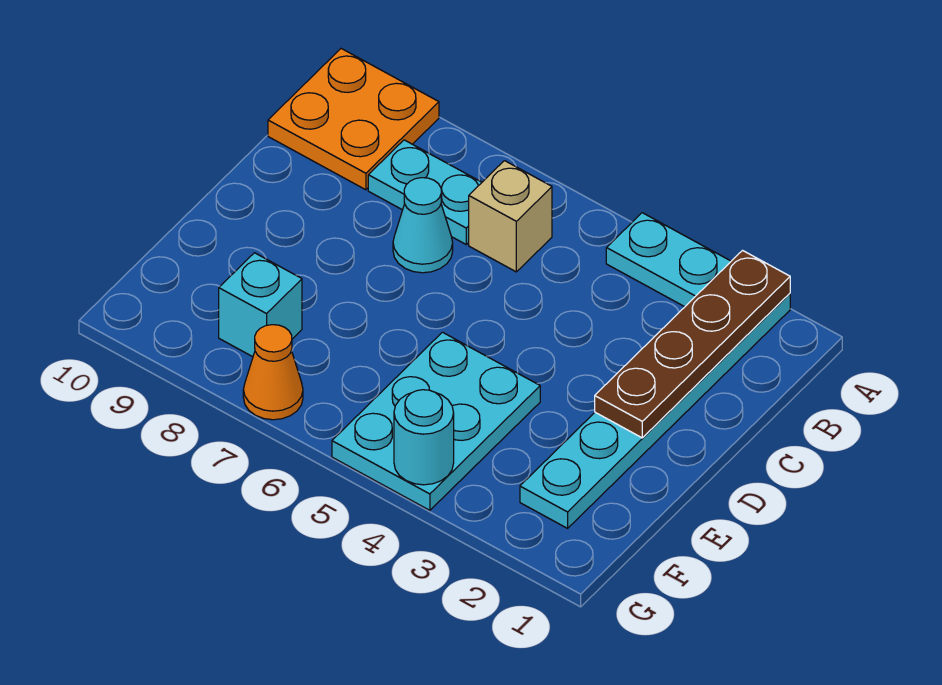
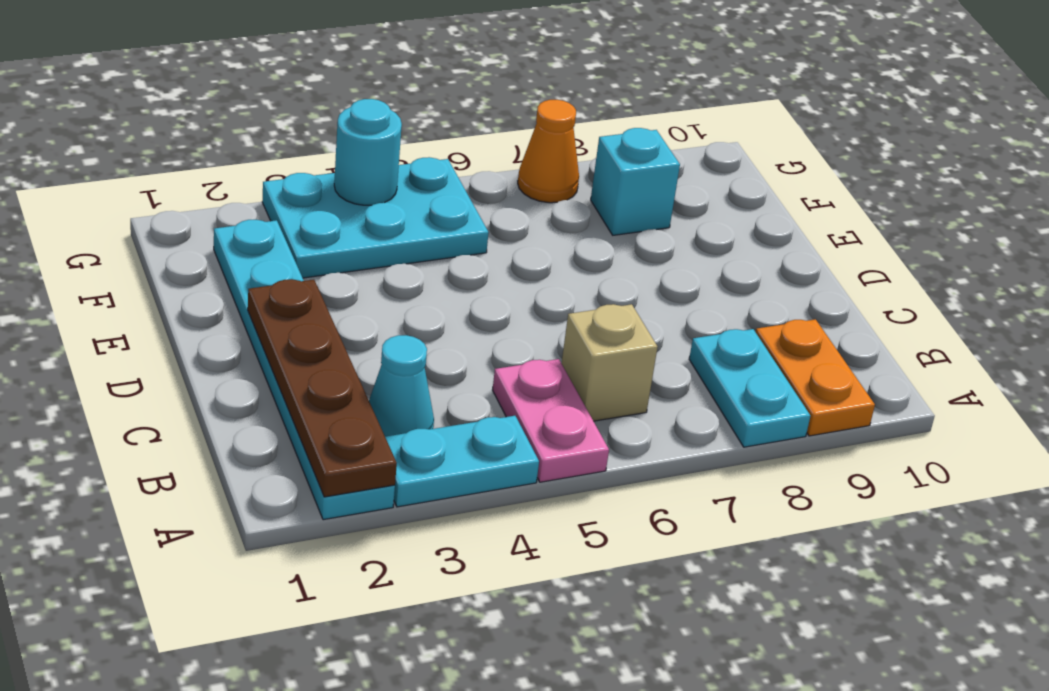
none -> pink plate A5:B5 level 1
orange plate A9:B10 level 1 -> orange plate A9:B9 level 1
cyan plate B7:B8 level 1 -> cyan plate A8:B8 level 1
cyan cone C7 level 1 -> cyan cone B3 level 1
cyan plate E4:G5 level 1 -> cyan plate F3:G5 level 1

